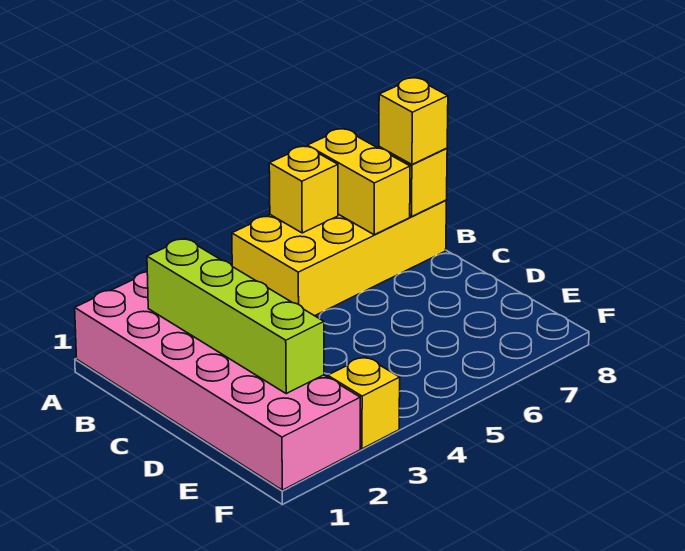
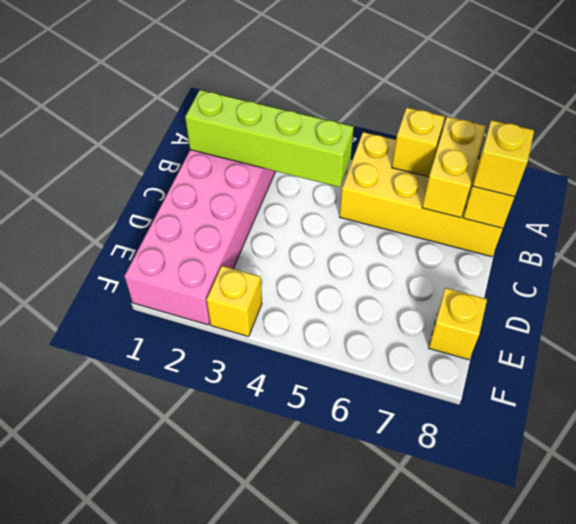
lime brick B2:E2 level 2 -> lime brick B1:B4 level 2
none -> yellow brick E8 level 1

